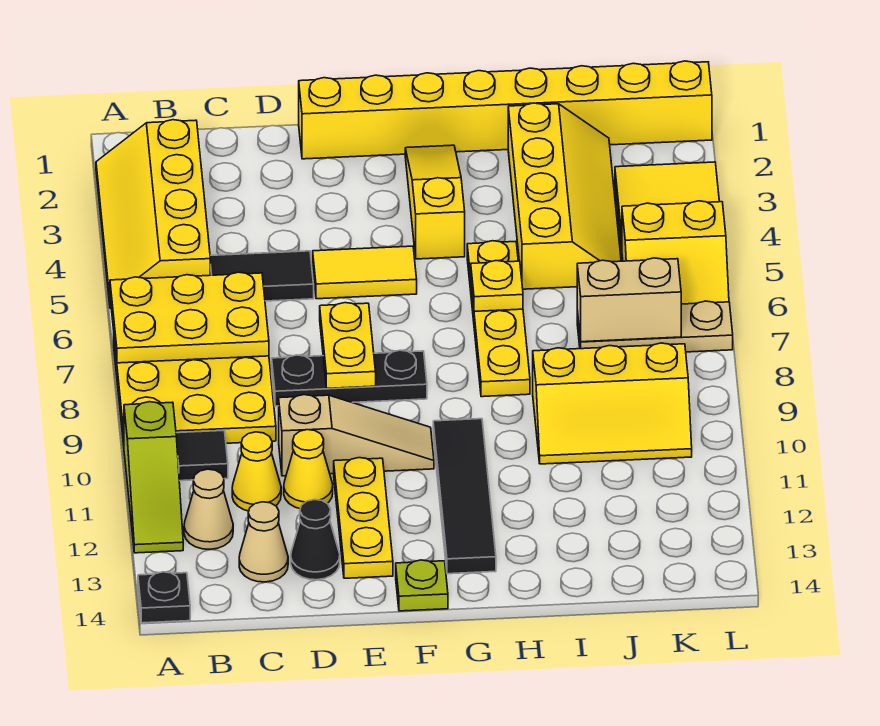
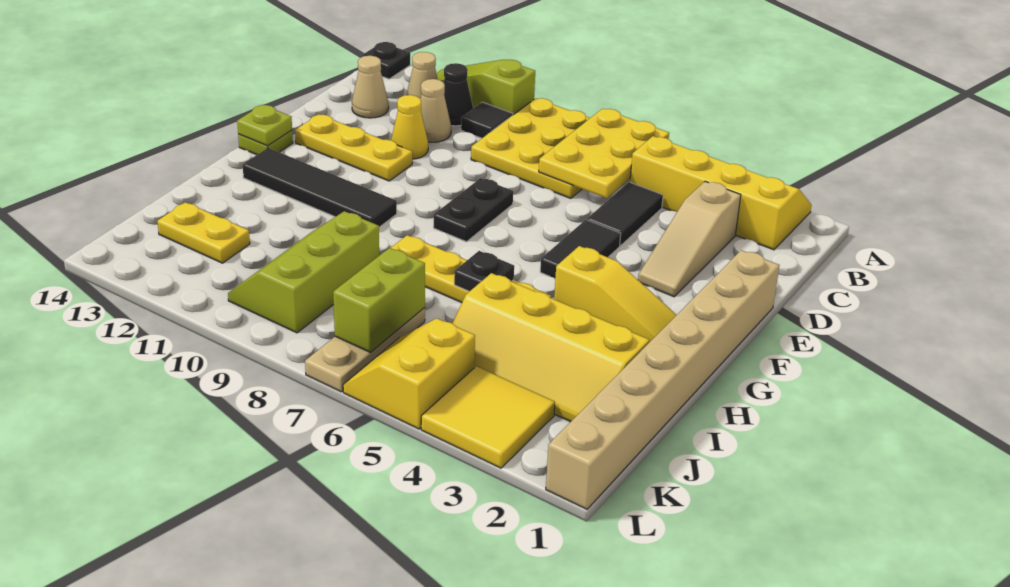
yellow cone C11 level 1 -> tan cone C11 level 1
black plate D8:F8 level 1 -> black plate E8:F8 level 1
tan slope D10:F10 level 1 top D -> tan slope C3:E3 level 1 top C
black cone D13 level 1 -> black cone B11 level 1
yellow brick E1:L1 level 1 -> tan brick E1:L1 level 1
yellow tile E5:F5 level 1 -> black tile E5:F5 level 1
yellow plate E7:E8 level 2 -> yellow plate J12:J13 level 1
none -> lime plate F14 level 2
yellow plate H6 level 2 -> black plate H6 level 2
yellow slope I9:K10 level 1 top 9 -> lime slope I9:K10 level 1 top 9
tan brick J7:K7 level 2 -> lime brick J7:K7 level 2

